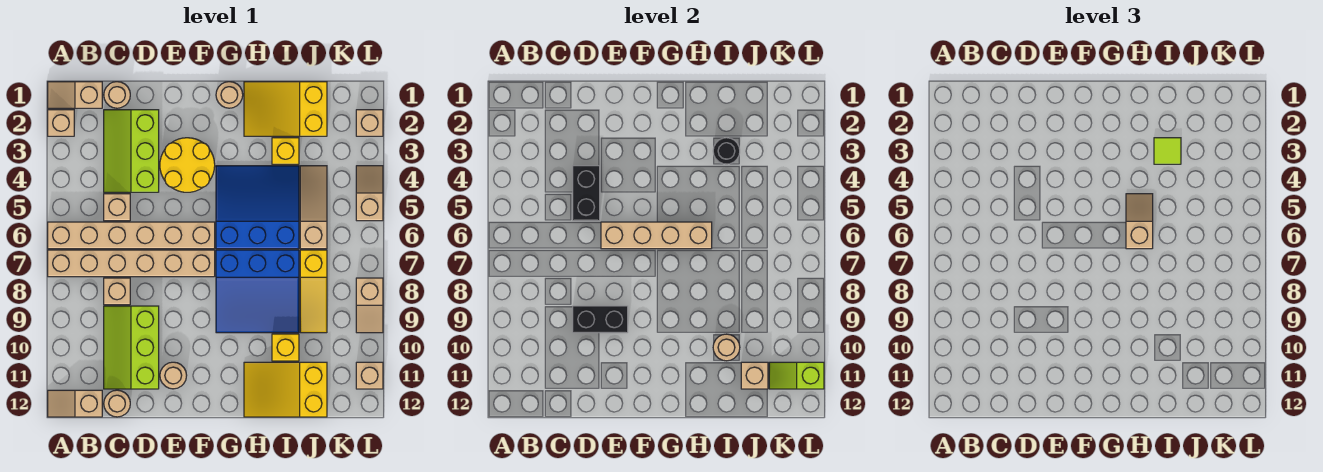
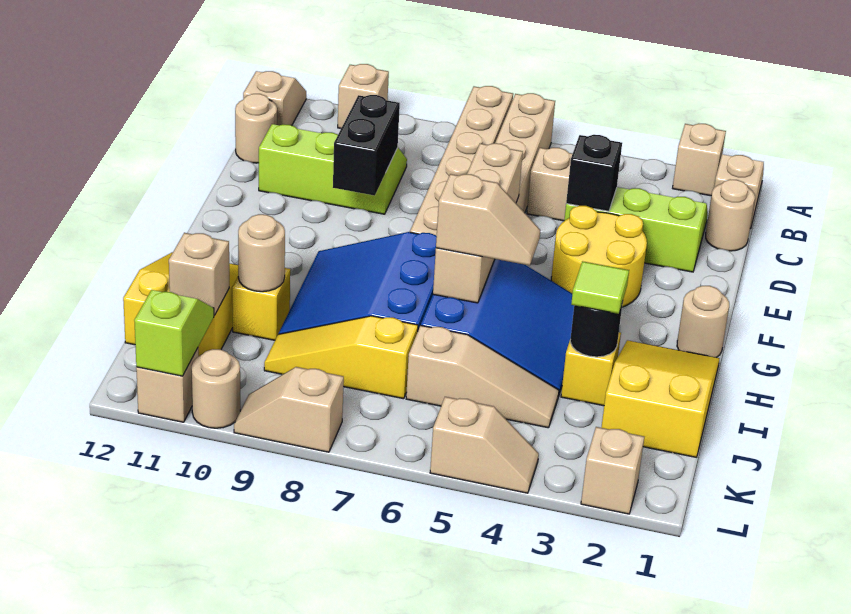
tan brick C8 level 1 -> tan brick A10 level 1
black brick D4:D5 level 2 -> black brick D4 level 2
tan round brick E11 level 1 -> tan round brick L10 level 1

